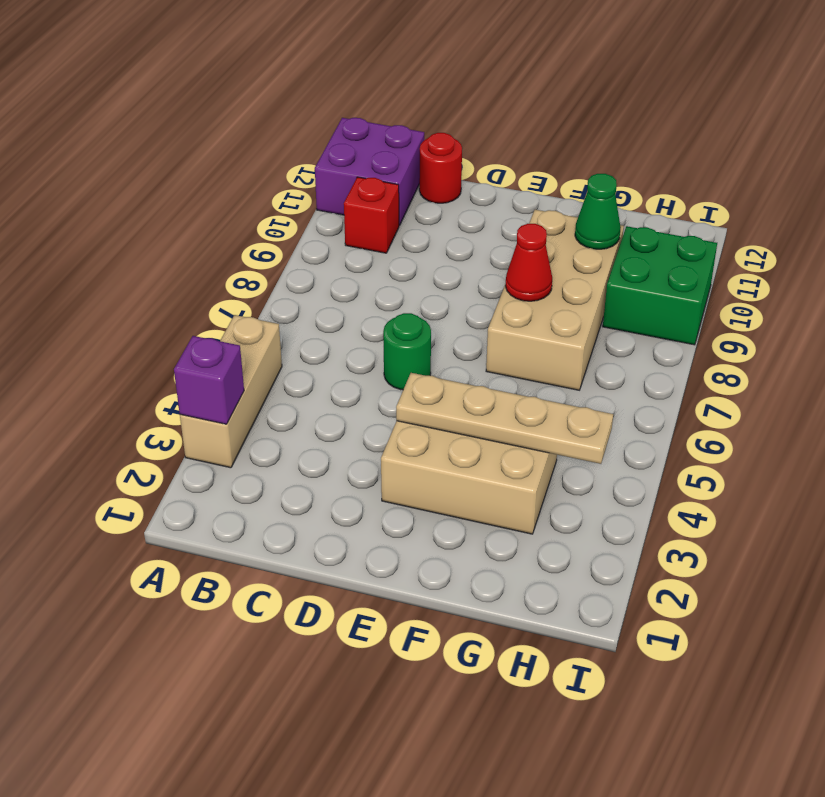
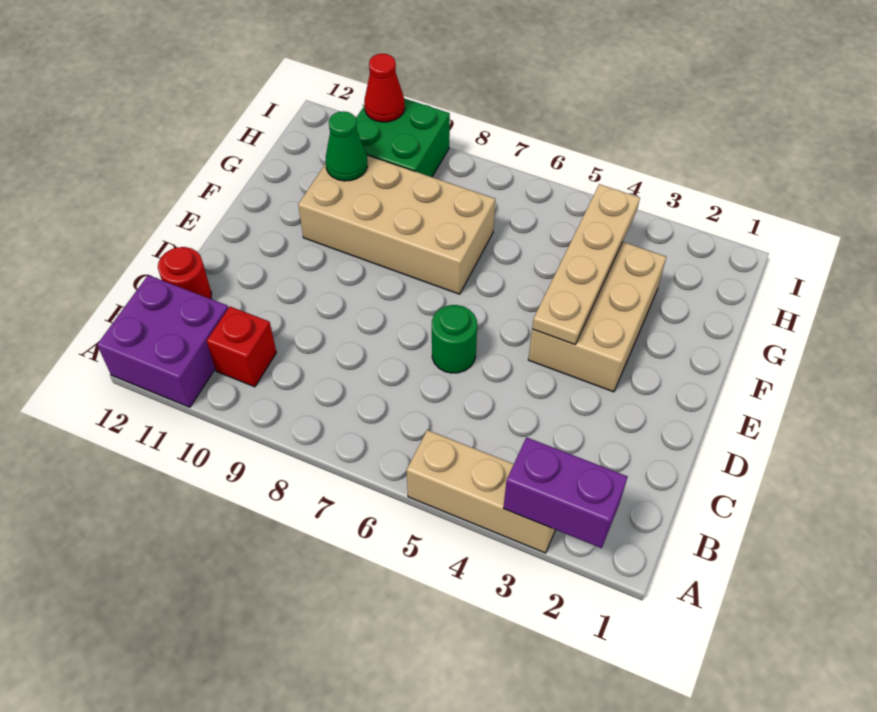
purple brick A3 level 2 -> purple brick A2:A3 level 2
red cone F8 level 2 -> red cone I10 level 2

